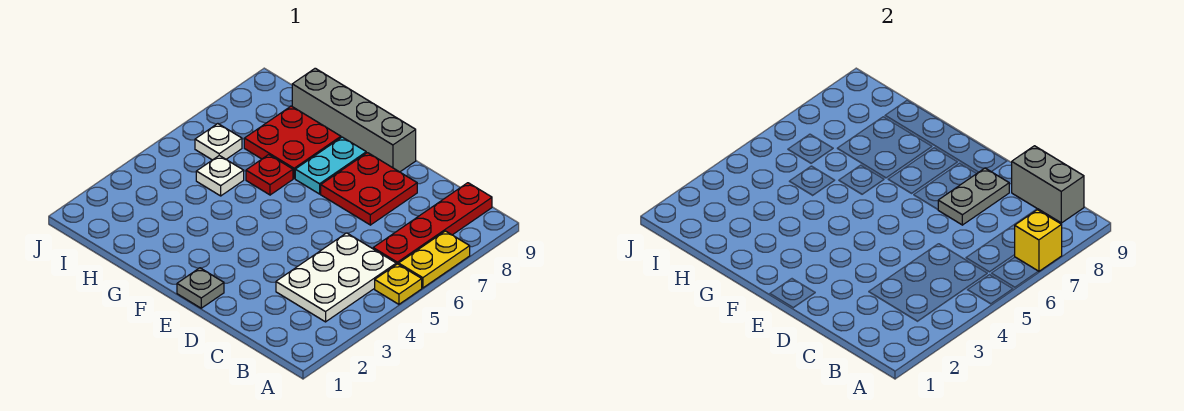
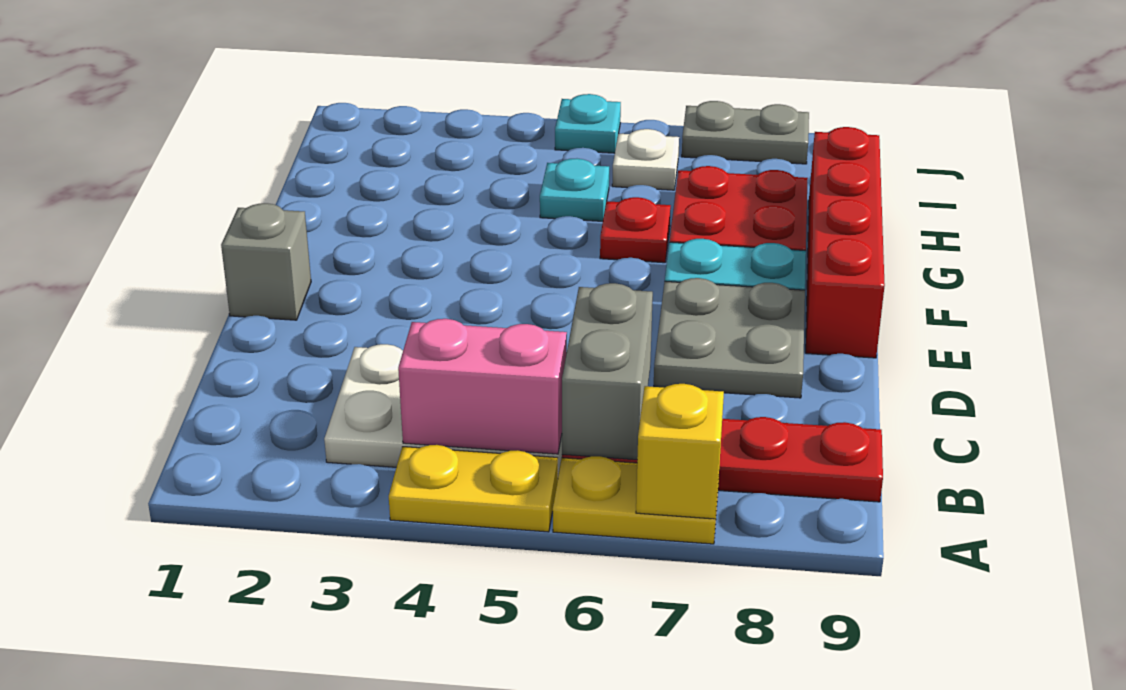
yellow plate A5 level 1 -> yellow plate A4:A5 level 1
none -> pink brick B4:B5 level 2
grey brick B9:C9 level 2 -> grey brick B6:C6 level 2
red plate D7:E8 level 1 -> grey plate D7:E8 level 1
grey plate D7:D8 level 2 -> grey plate J7:J8 level 1
grey plate E1 level 1 -> grey brick E1 level 1
grey brick E9:H9 level 1 -> red brick E9:H9 level 1
white plate H5 level 1 -> cyan plate H5 level 1
none -> cyan plate J5 level 1

